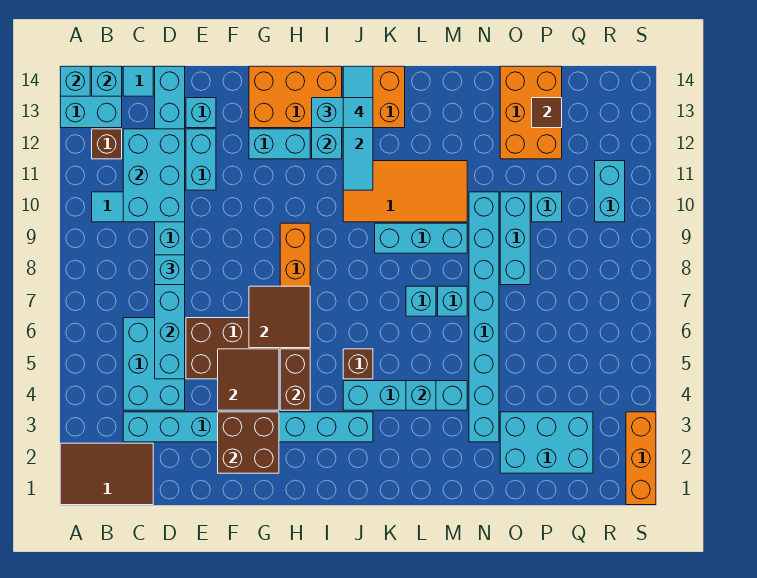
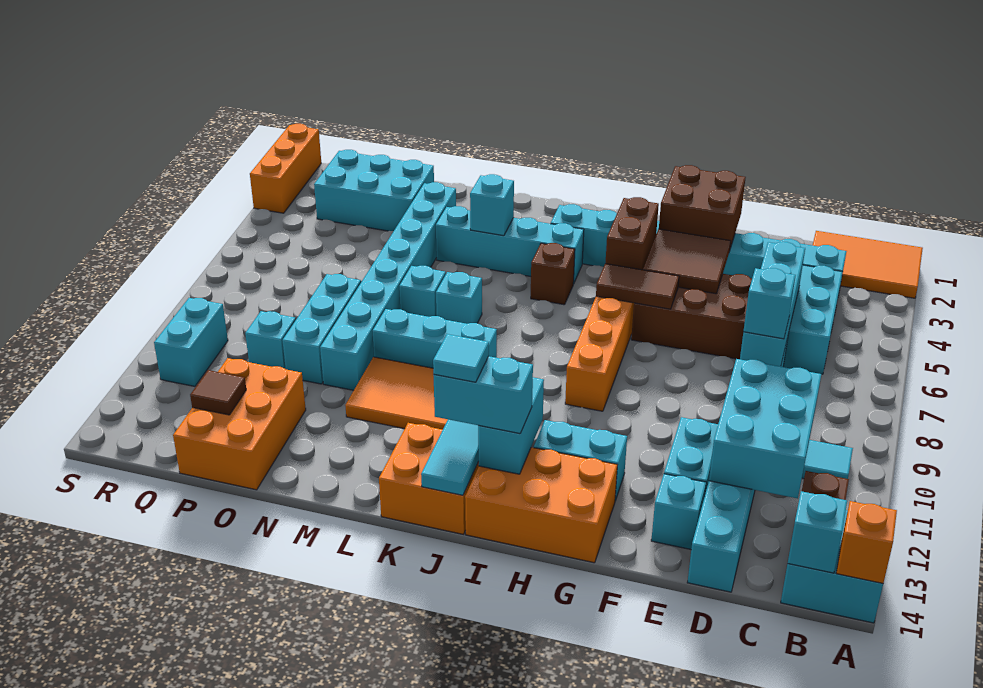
brown tile A1:C2 level 1 -> orange tile A1:C2 level 1
cyan brick A14 level 2 -> orange brick A14 level 2
cyan tile C14 level 1 -> none
brown tile G6:H7 level 2 -> brown tile G6:H6 level 2

